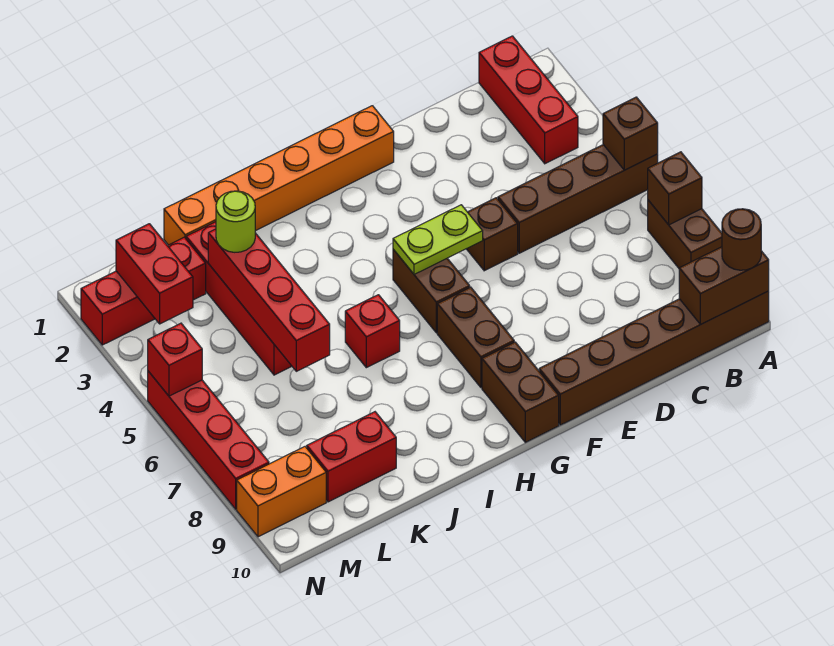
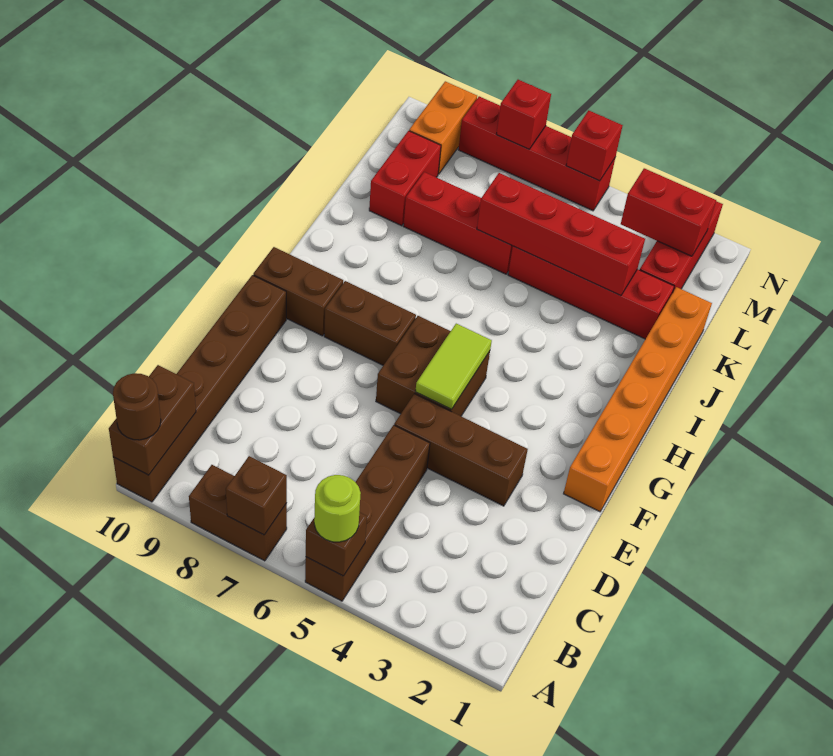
red brick B1:B3 level 1 -> red brick K6:K8 level 1
brown brick E5 level 1 -> brown brick E3:E5 level 1
lime plate F5:G5 level 2 -> lime tile F5:G5 level 2
brown brick G5:G6 level 1 -> brown brick F5:G6 level 1
red brick I6 level 1 -> red brick N7 level 2
lime round brick K3 level 3 -> lime round brick A5 level 3

